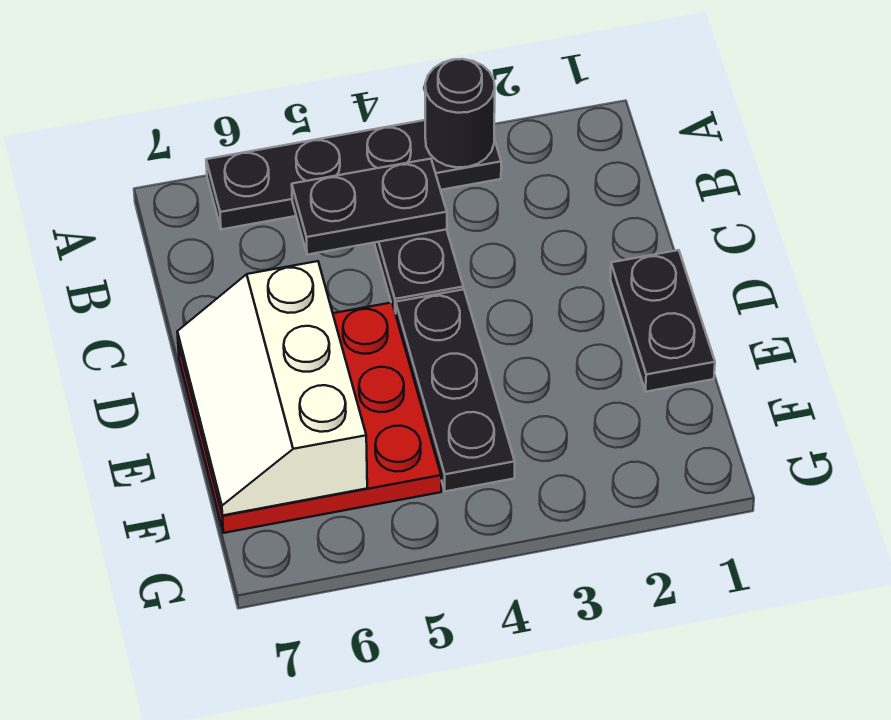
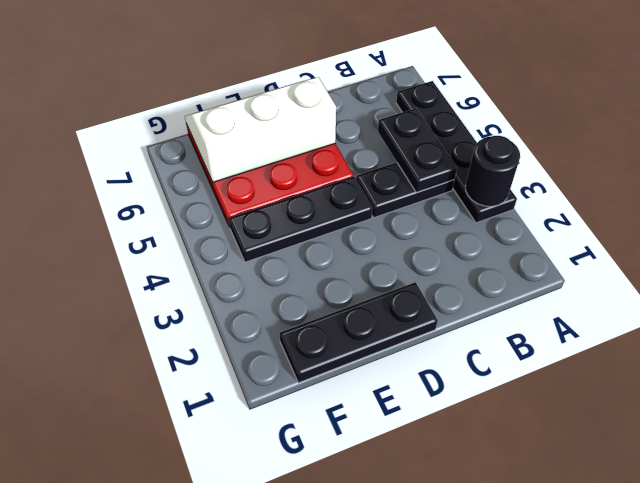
black plate D1:E1 level 1 -> black plate D1:F1 level 1

